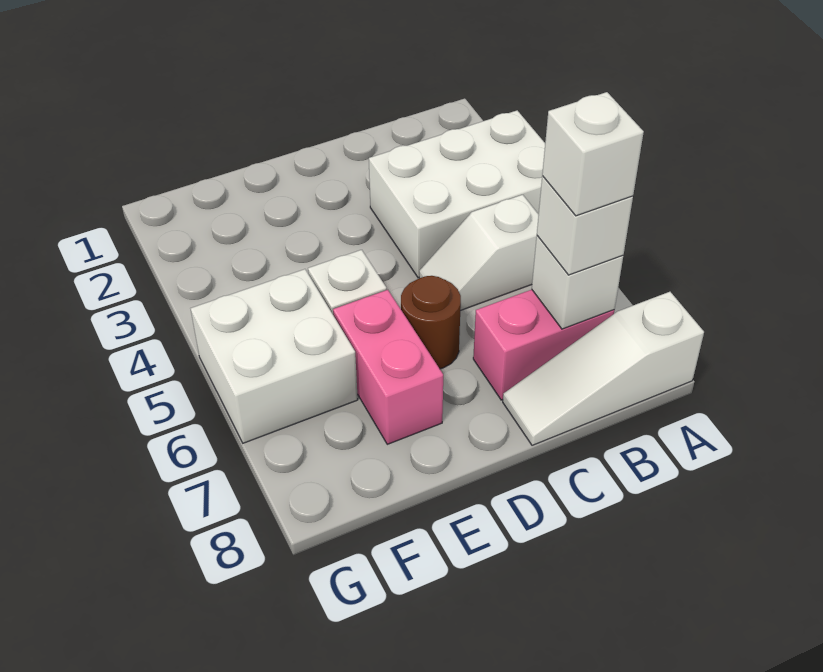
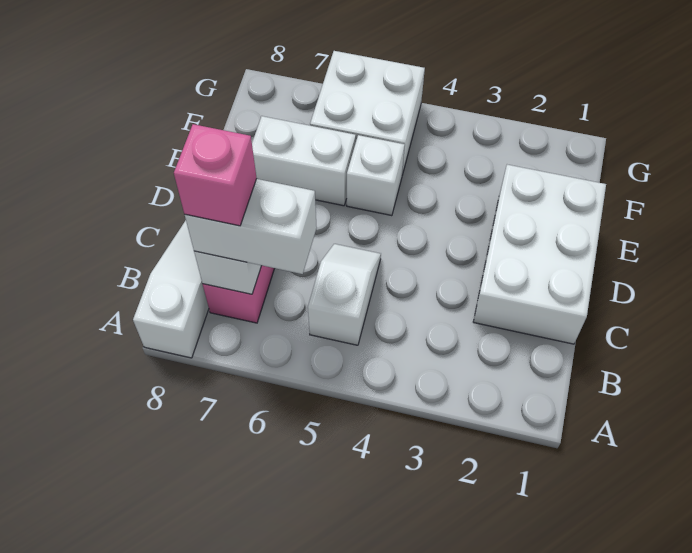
white brick A3:C4 level 1 -> white brick C1:E2 level 1
white brick B7 level 3 -> white brick B6:B7 level 3
white brick B7 level 4 -> pink brick B7 level 4
brown round brick D6 level 1 -> none
pink brick E6:E7 level 1 -> white brick E6:E7 level 1

